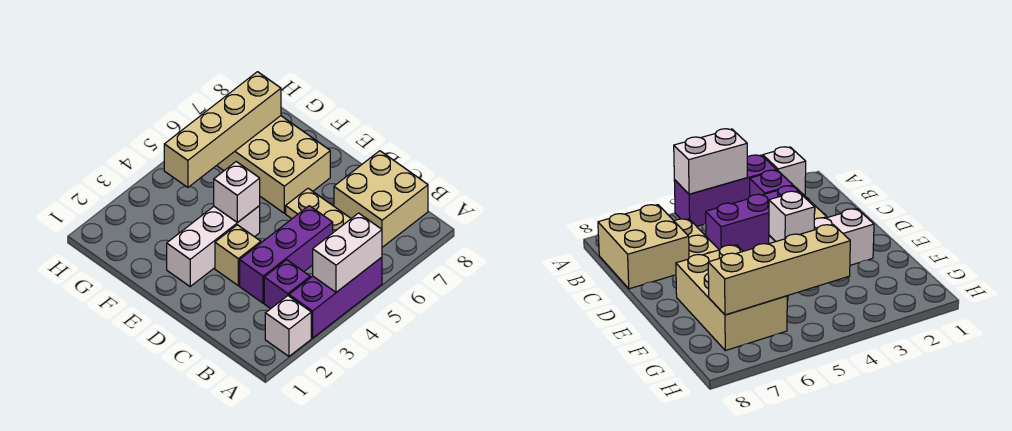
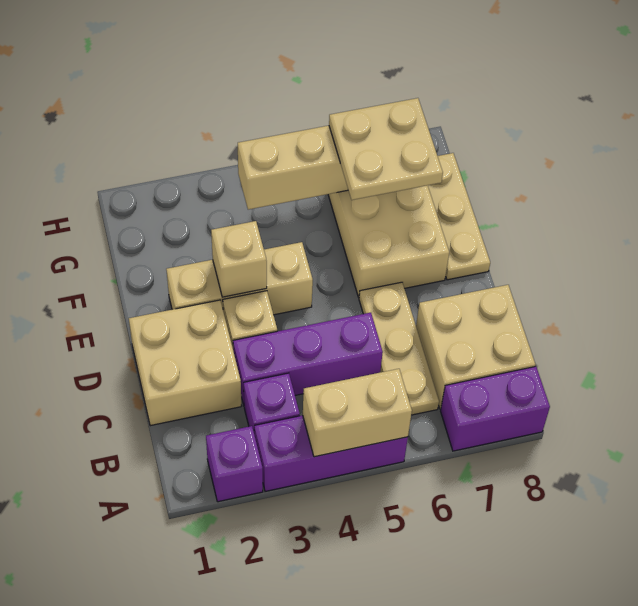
white brick A2 level 1 -> purple brick A2 level 1
white brick A4:A5 level 2 -> tan brick A4:A5 level 2
none -> purple brick A7:A8 level 1
none -> tan brick C1:D2 level 1
white brick E2:E4 level 1 -> tan brick E2:E4 level 1
none -> tan brick E3 level 2
white brick E4 level 2 -> none
none -> tan plate E8:G8 level 1
none -> tan plate F6:G7 level 3

